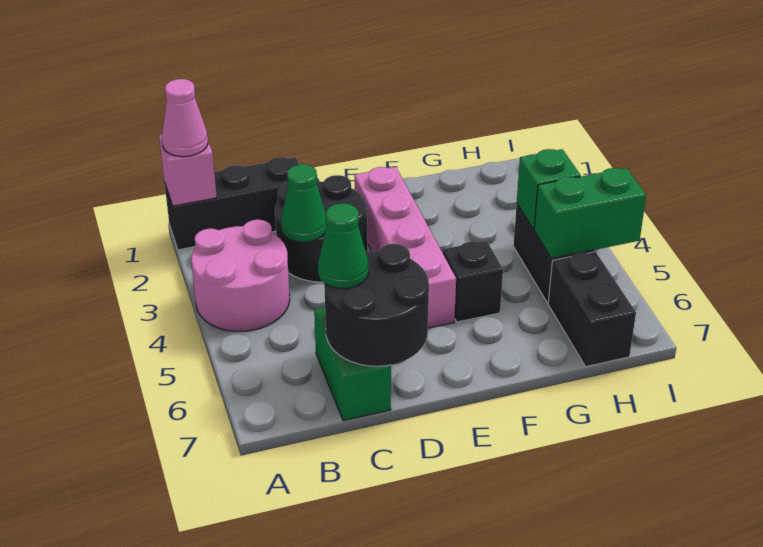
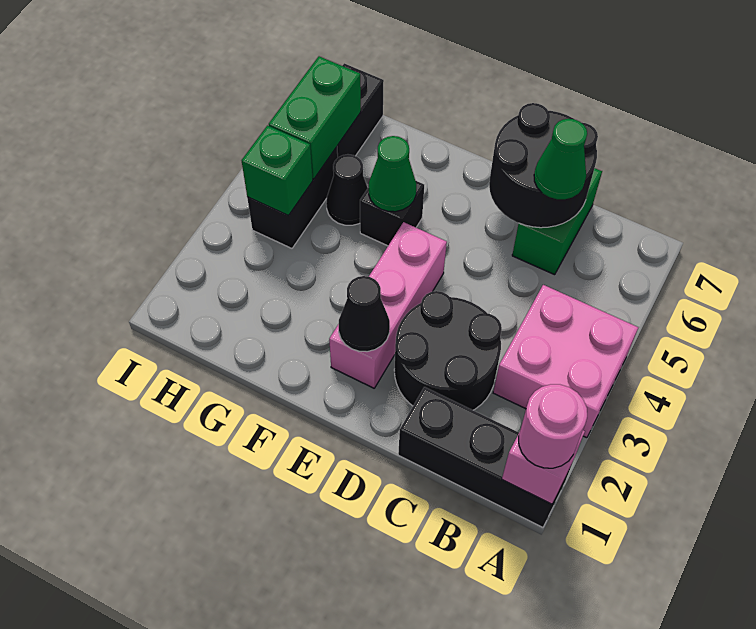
pink cone A1 level 3 -> pink round brick A1 level 3
pink round brick A3:B4 level 1 -> pink brick A3:B4 level 1
green cone C3 level 2 -> green cone F5 level 2
pink brick E2:E5 level 1 -> pink brick E2:E4 level 1
none -> black cone E2 level 2
none -> black cone G5 level 1
green brick H5:I5 level 2 -> green brick H5:H6 level 2

